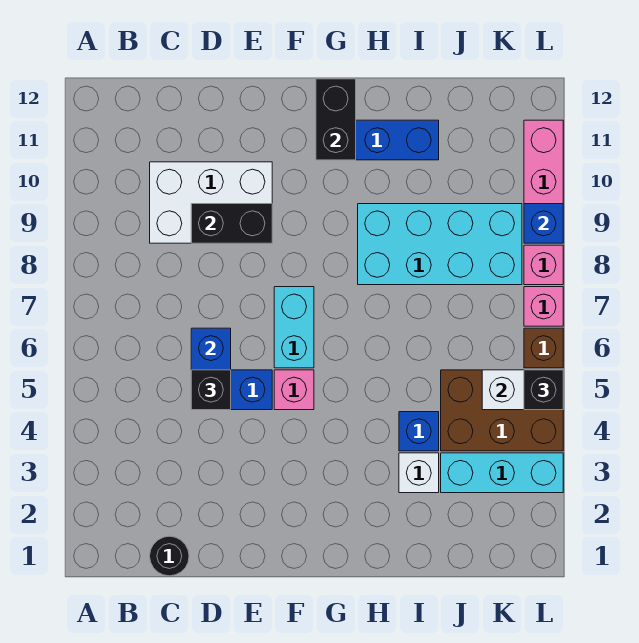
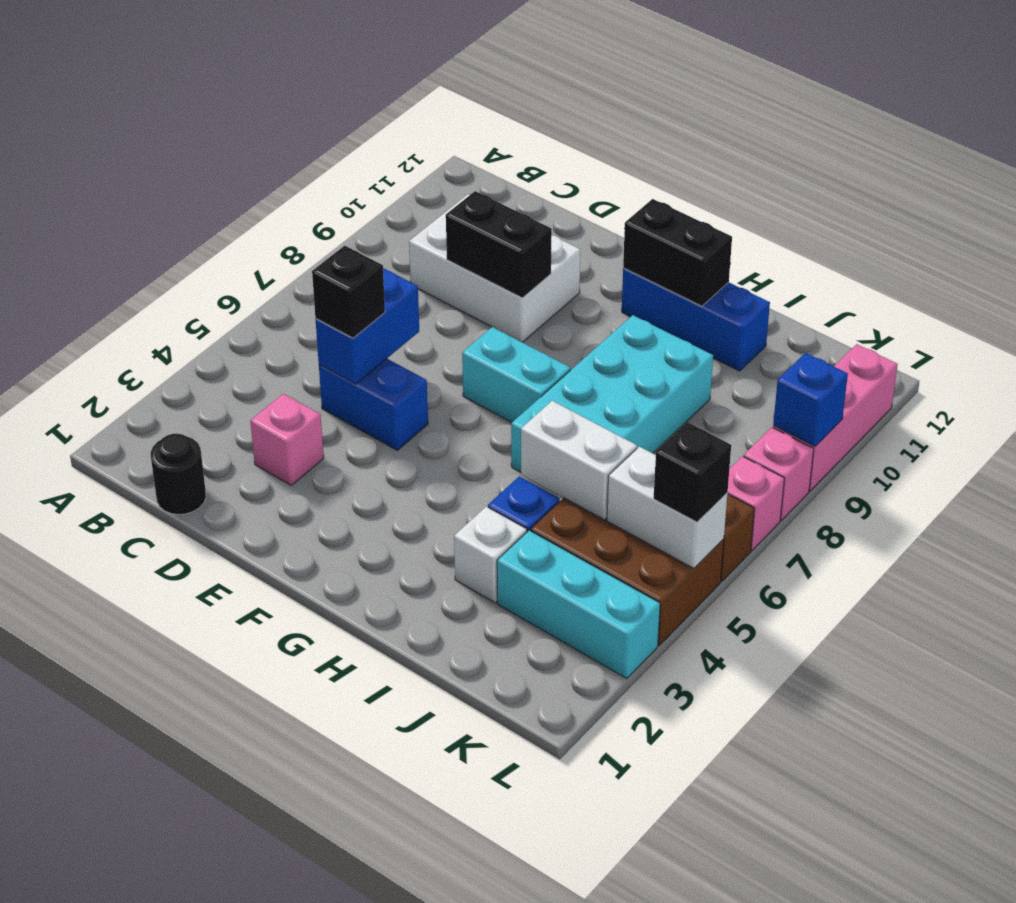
pink brick F5 level 1 -> pink brick D3 level 1
cyan brick F6:F7 level 1 -> cyan brick F7:G7 level 1
black brick G11:G12 level 2 -> black brick G11:H11 level 2
cyan brick H8:K9 level 1 -> cyan brick H6:I9 level 1
none -> white brick I5:J5 level 2

